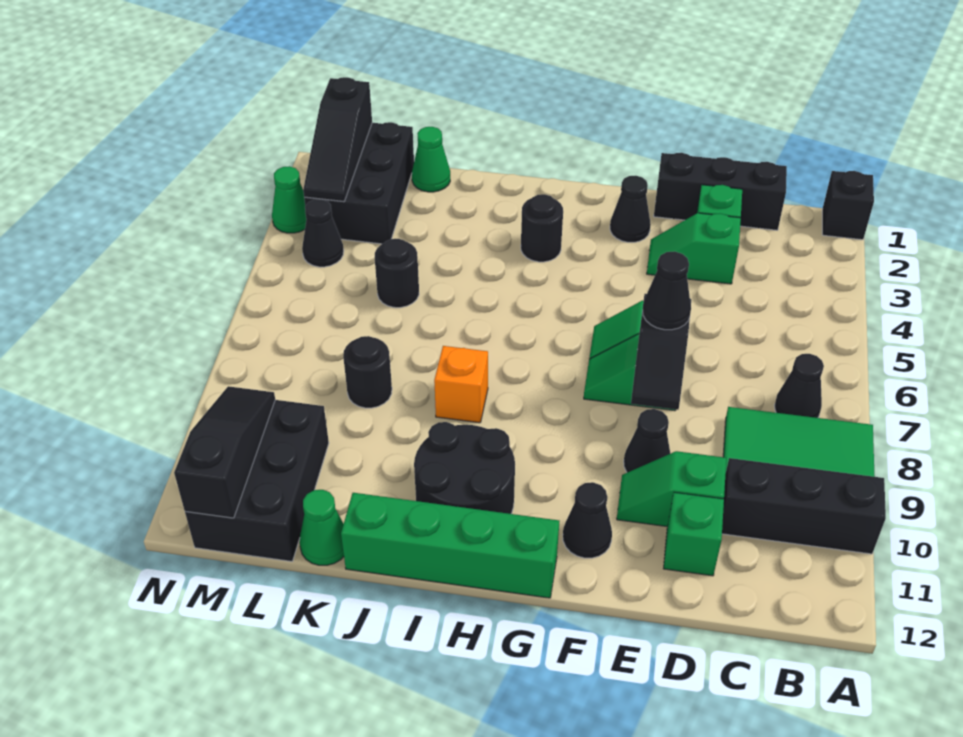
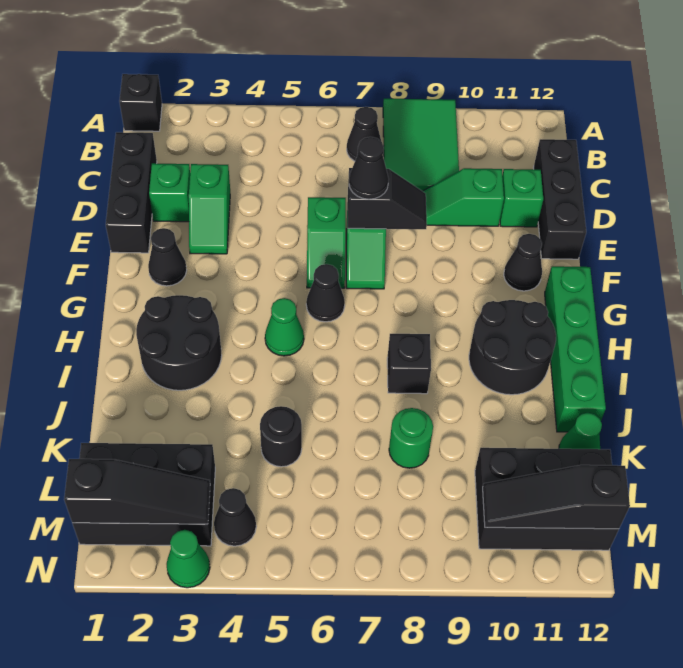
black brick A10:C10 level 1 -> black brick C12:E12 level 1
green slope D10:E10 level 1 top D -> green slope D9:D10 level 1 top 10
black cone E9 level 1 -> black cone G6 level 1
black round brick H3 level 1 -> black round brick H2:I3 level 1
orange brick I8 level 1 -> black brick I8 level 1
green cone K1 level 1 -> green cone H5 level 1
black round brick K8 level 1 -> green round brick K8 level 1

